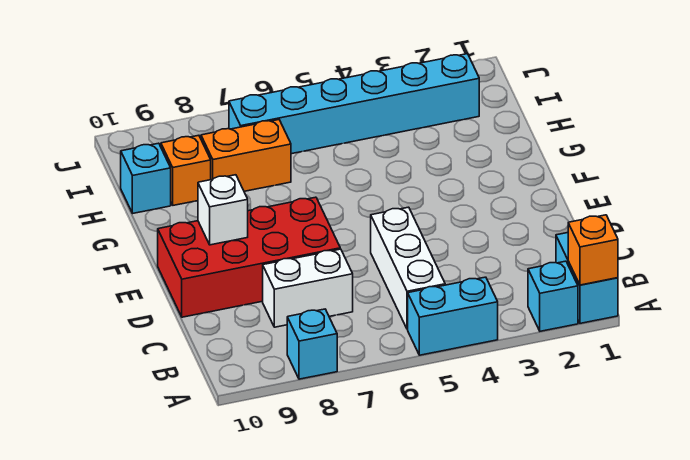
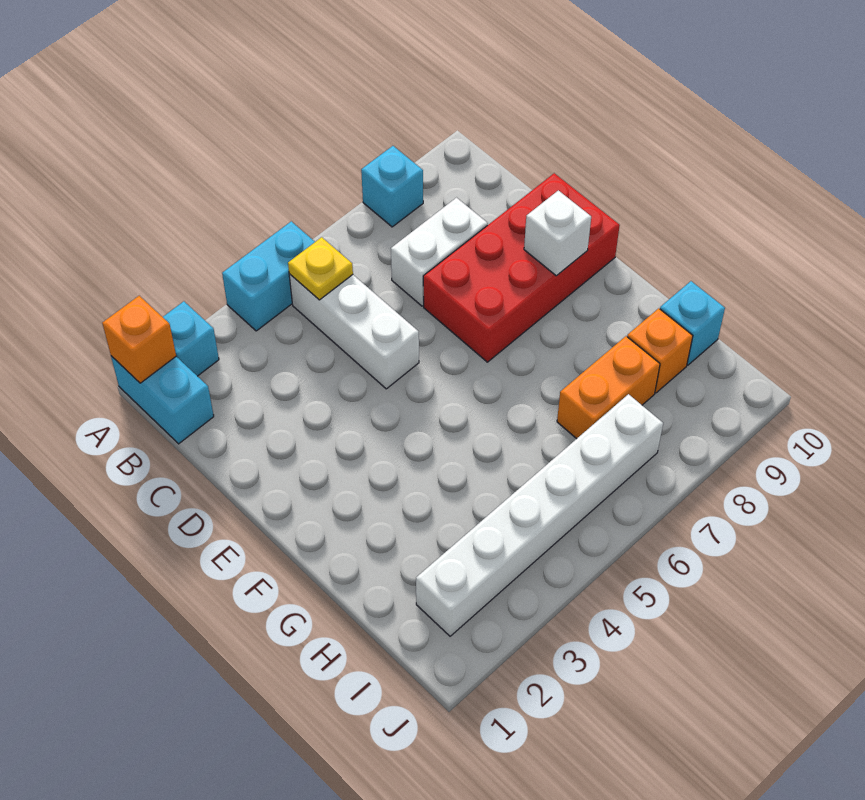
none -> yellow plate B5 level 2
cyan brick I2:I7 level 1 -> white brick I2:I7 level 1

